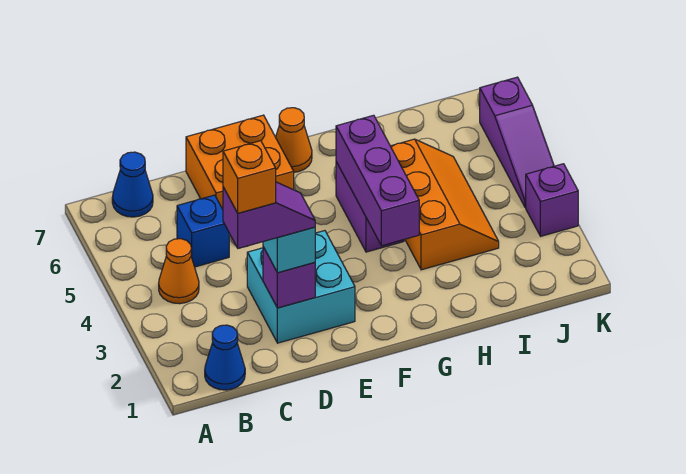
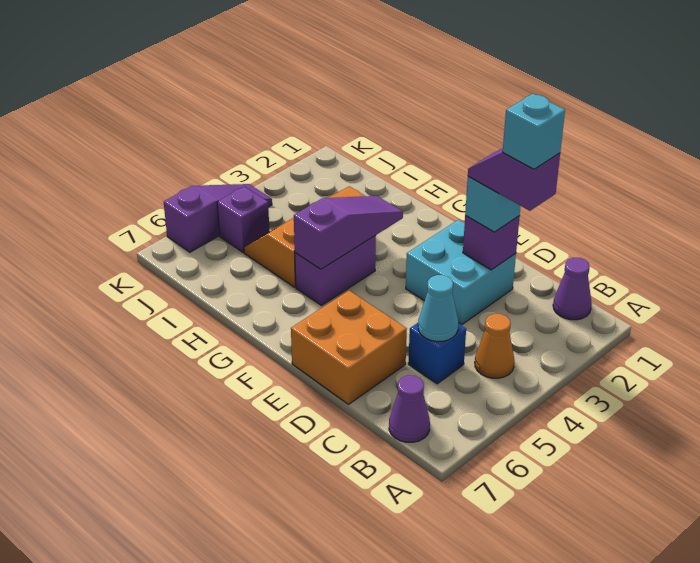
blue cone B1 level 1 -> purple cone B1 level 1
blue cone B7 level 1 -> purple cone B7 level 1
orange brick C2 level 5 -> cyan brick C2 level 5
none -> cyan cone C5 level 2
orange cone F7 level 1 -> none
purple brick G3:G5 level 2 -> purple slope G3:G5 level 2 top 5
purple brick K3 level 1 -> purple brick J5 level 1

